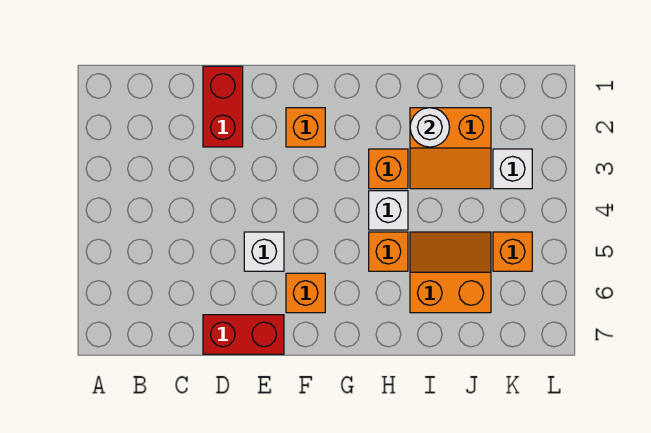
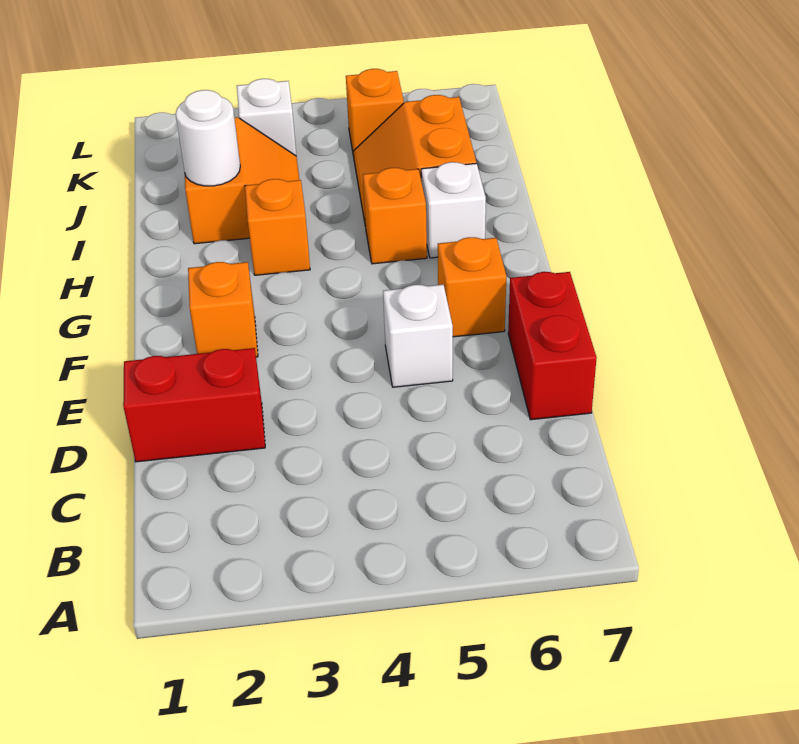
white brick H4 level 1 -> white brick H6 level 1

